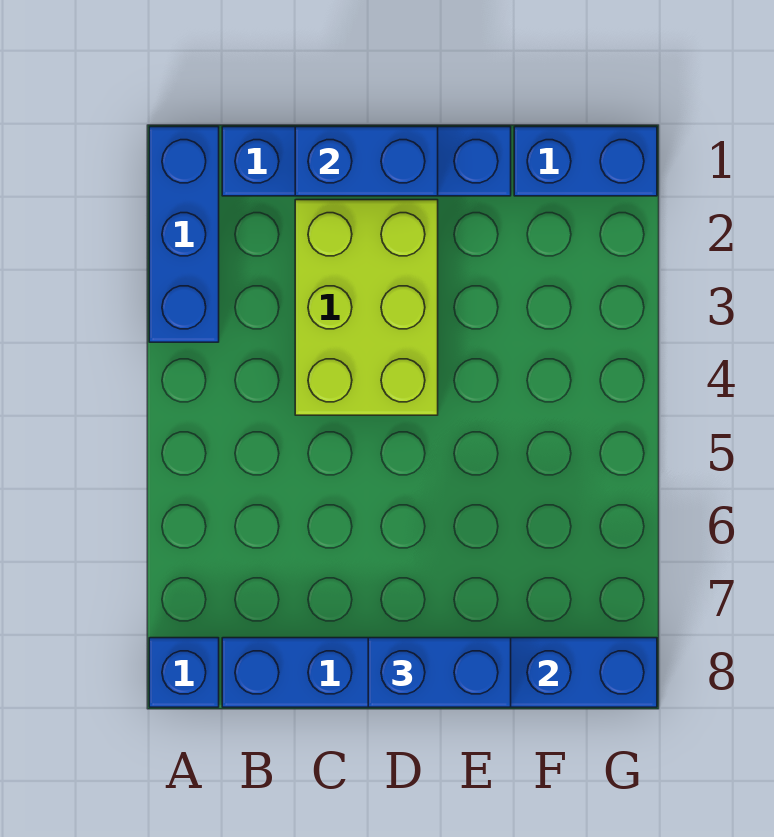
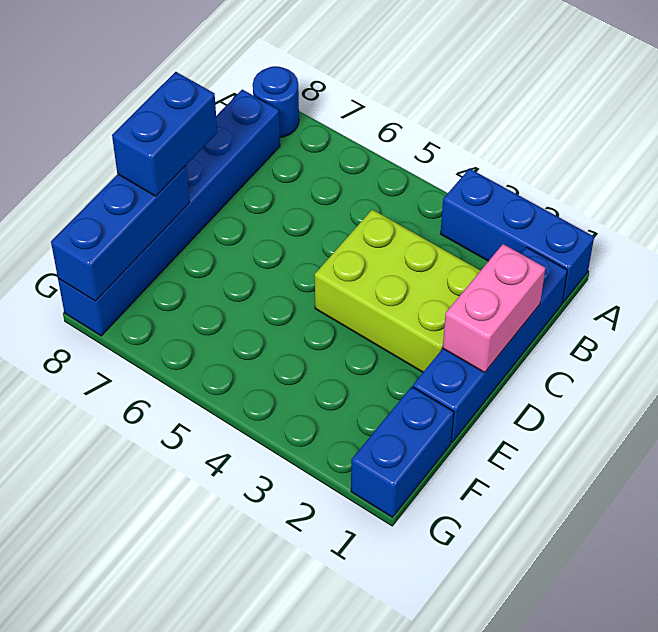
blue brick A8 level 1 -> blue round brick A8 level 1
blue brick C1:D1 level 2 -> pink brick C1:D1 level 2

